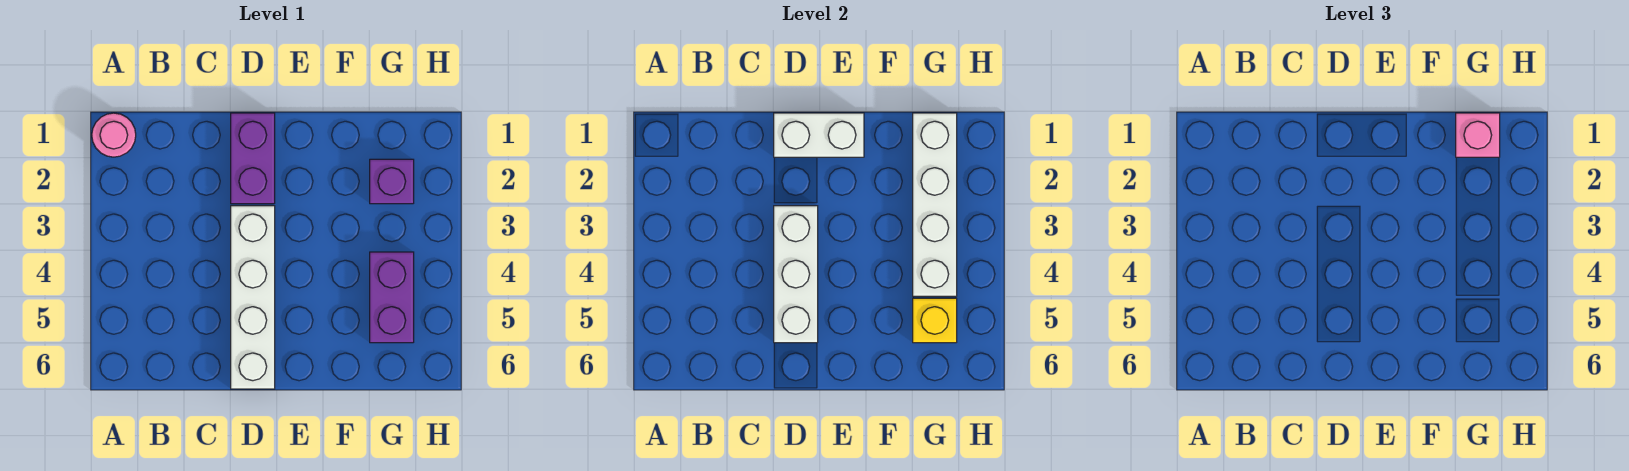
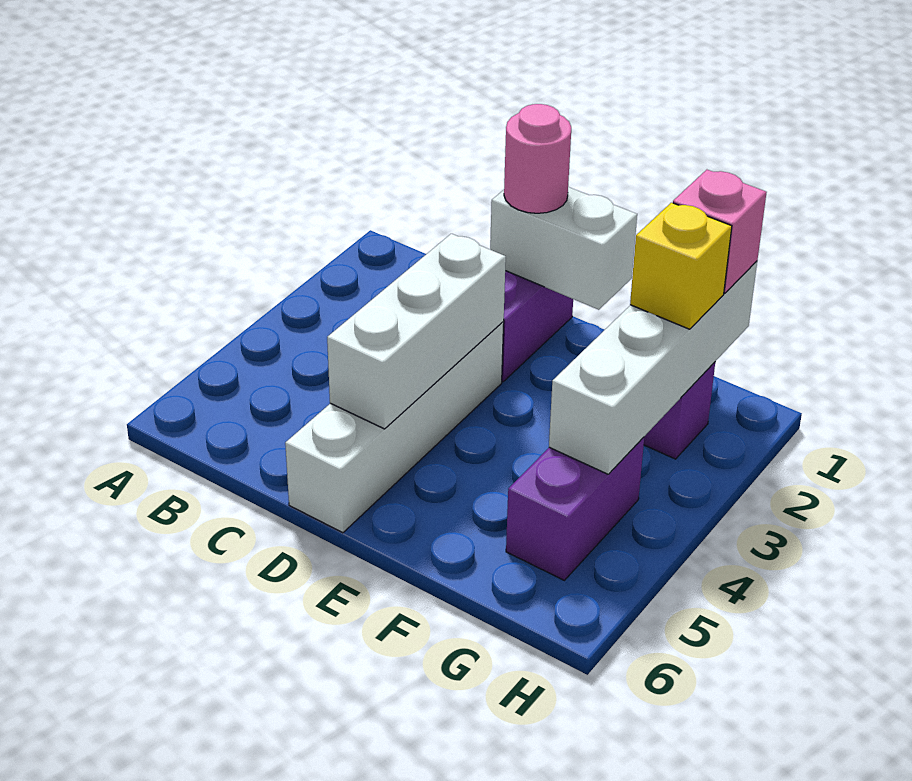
pink round brick A1 level 1 -> pink round brick D1 level 3
yellow brick G5 level 2 -> yellow brick G2 level 3

